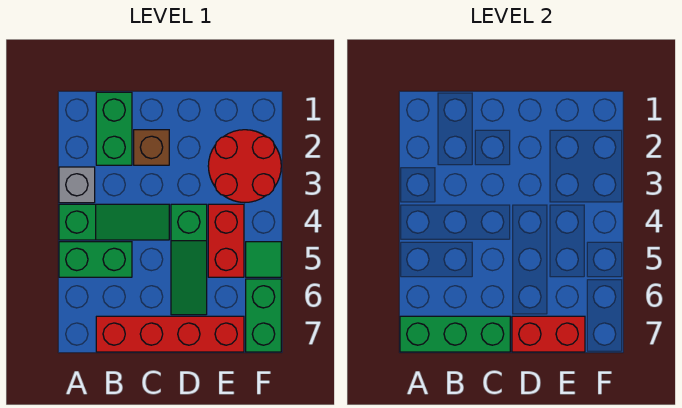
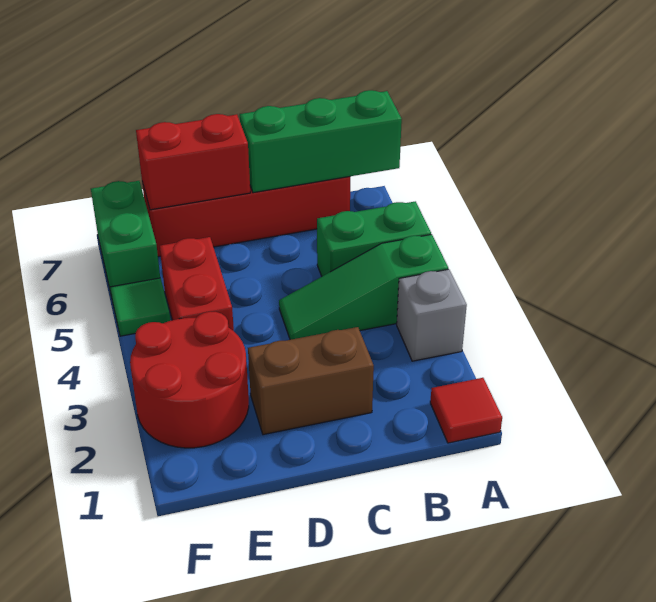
none -> red tile A1 level 1
green brick B1:B2 level 1 -> none
brown brick C2 level 1 -> brown brick C2:D2 level 1
green slope D4:D6 level 1 top 4 -> none

